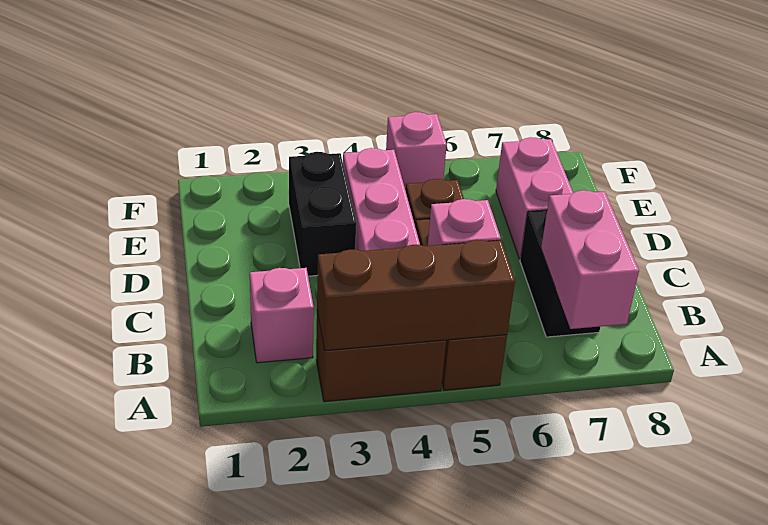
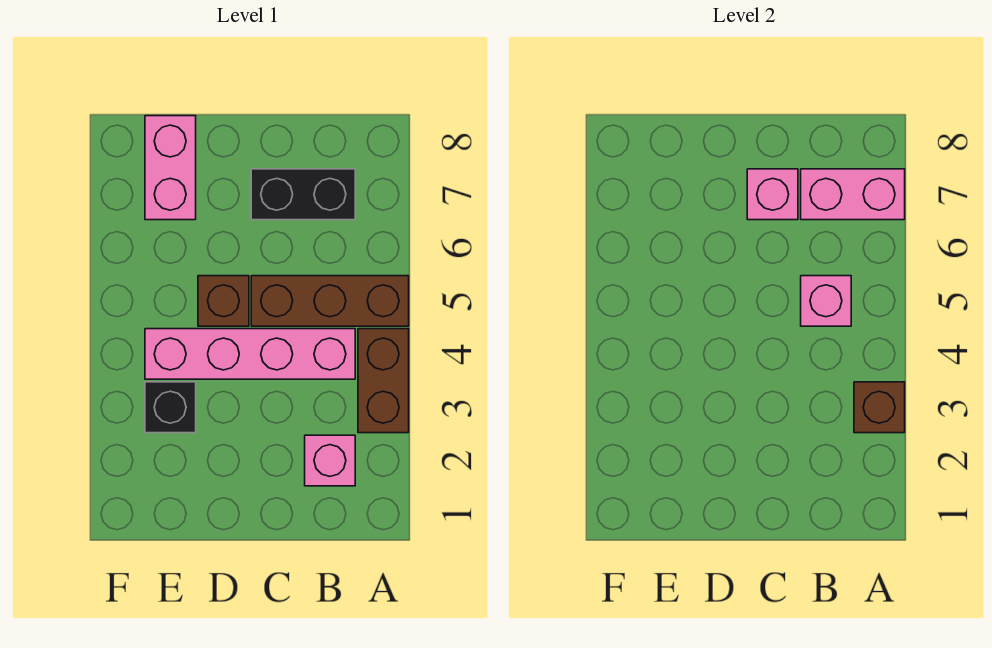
brown brick A3:A5 level 2 -> brown brick A3 level 2
black brick D3:E3 level 1 -> black brick E3 level 1
pink brick D7:E7 level 1 -> pink brick E7:E8 level 1
pink brick F5 level 1 -> pink brick C7 level 2

